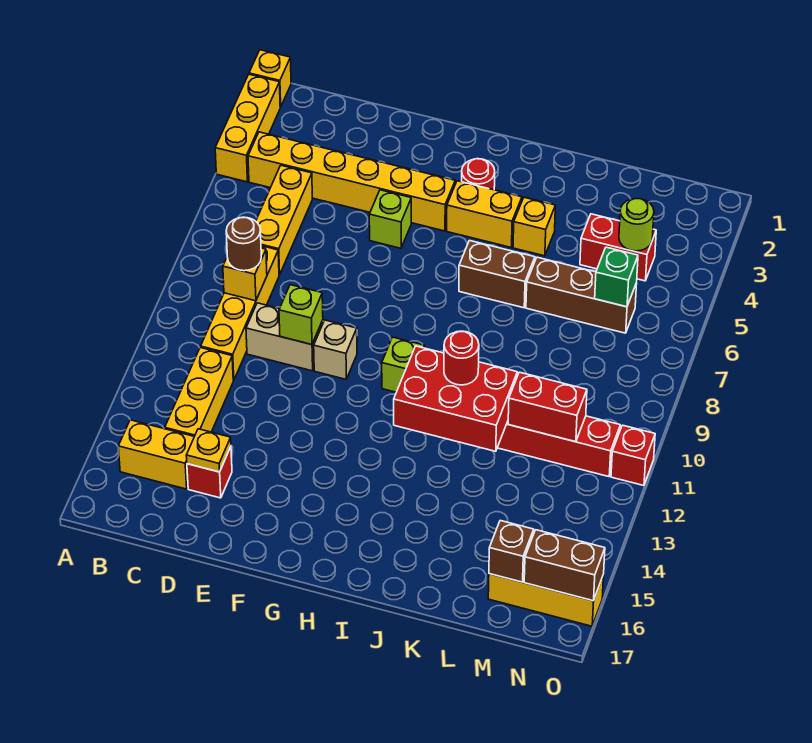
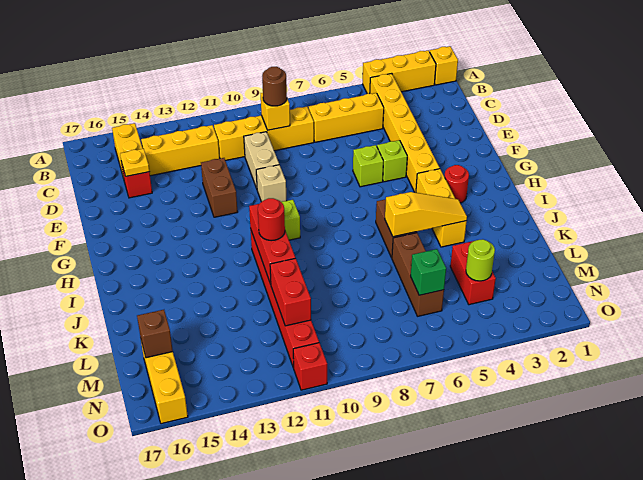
lime brick E10 level 2 -> lime brick F6 level 1
red brick I11:K12 level 2 -> red brick I11:K11 level 2
none -> yellow slope J4:J6 level 2 top 6
brown brick N16:O16 level 2 -> brown brick E12:F12 level 1

